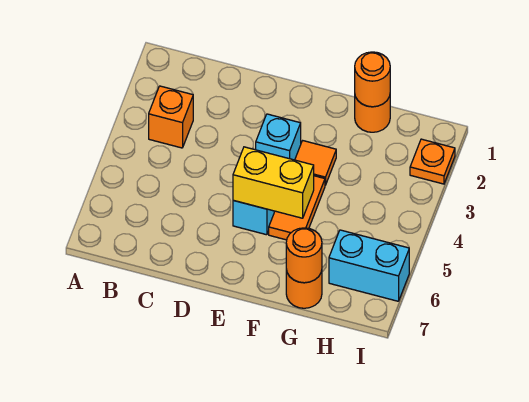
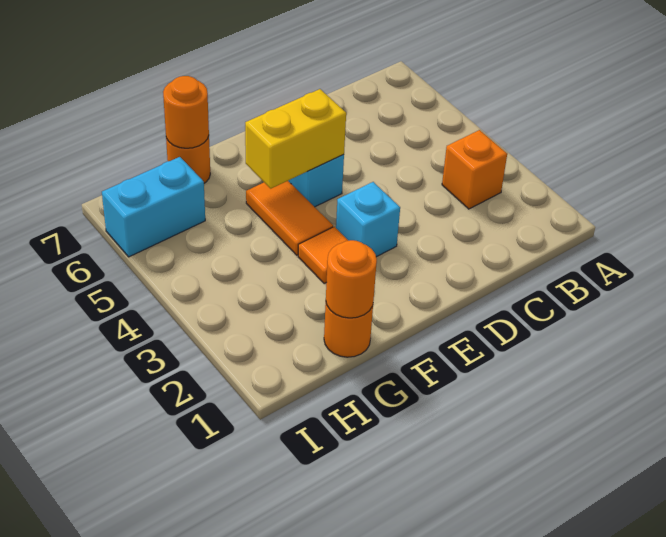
orange plate I2 level 1 -> none

